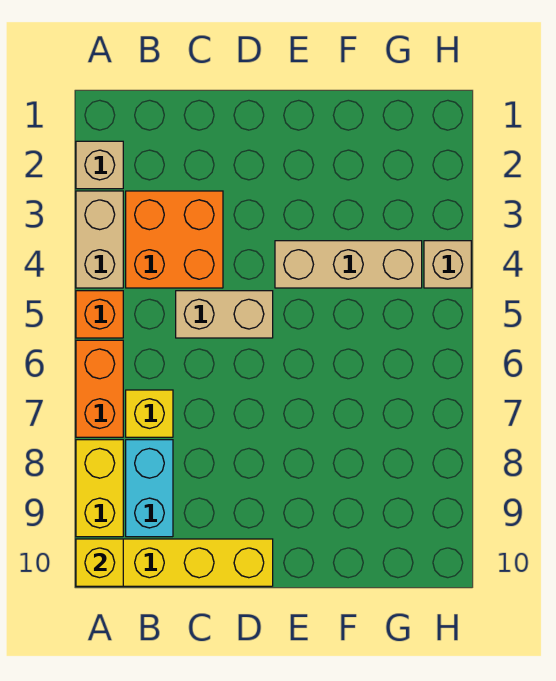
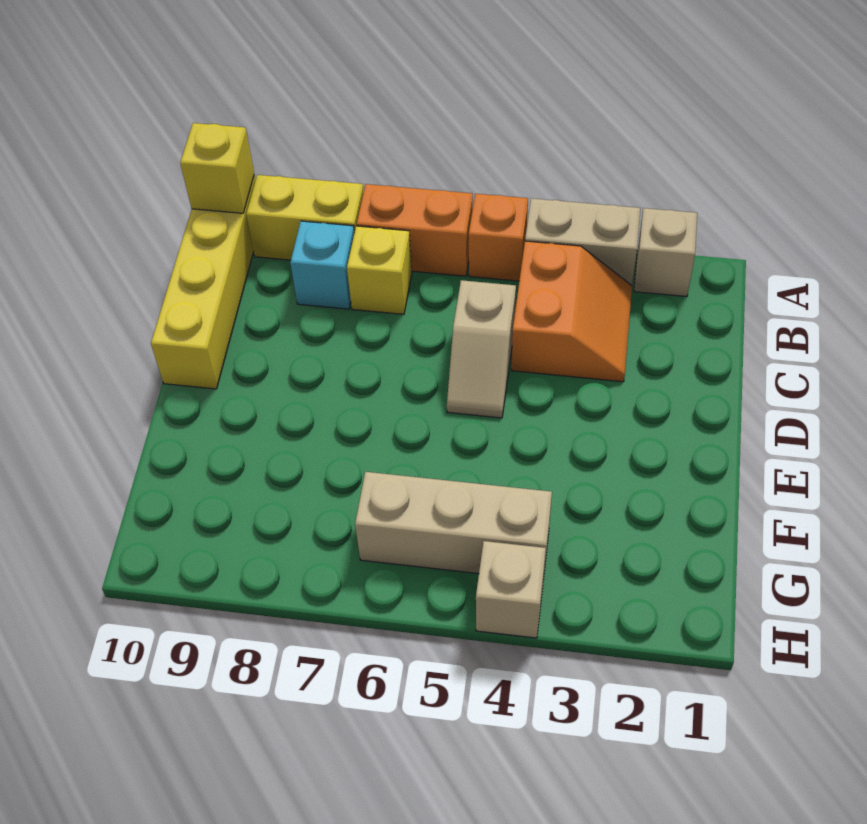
orange brick B3:C4 level 1 -> orange slope B3:C4 level 1 top 4
cyan brick B8:B9 level 1 -> cyan brick B8 level 1
tan brick C5:D5 level 1 -> tan slope C5:D5 level 1 top C
tan brick E4:G4 level 1 -> tan brick G4:G6 level 1

